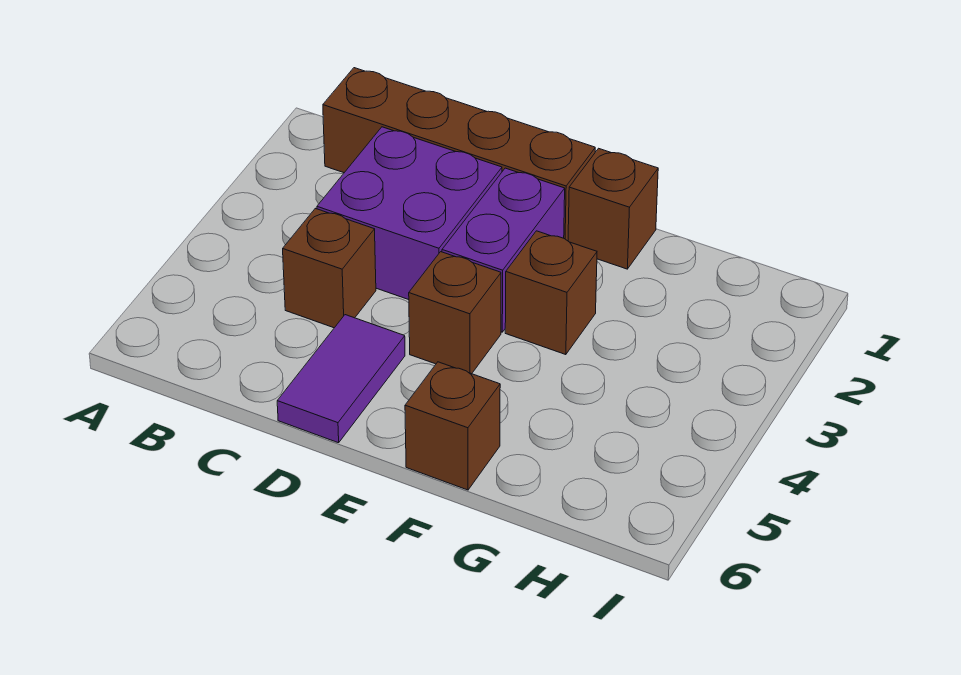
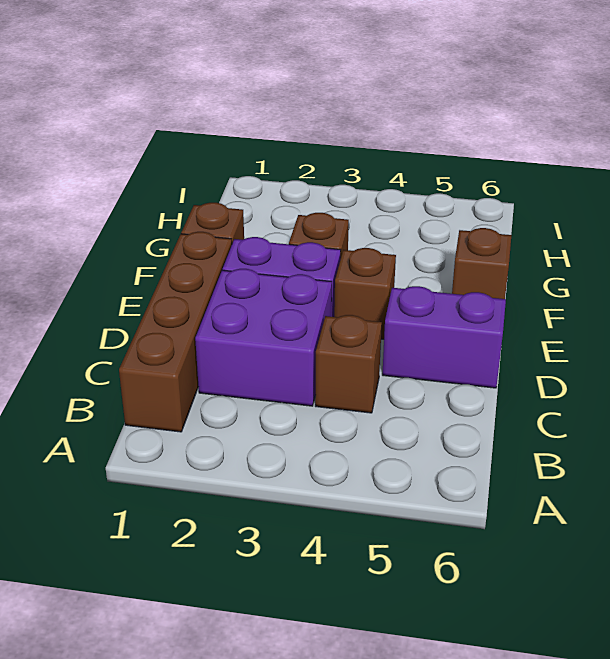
purple tile D5:D6 level 1 -> purple brick D5:D6 level 1

